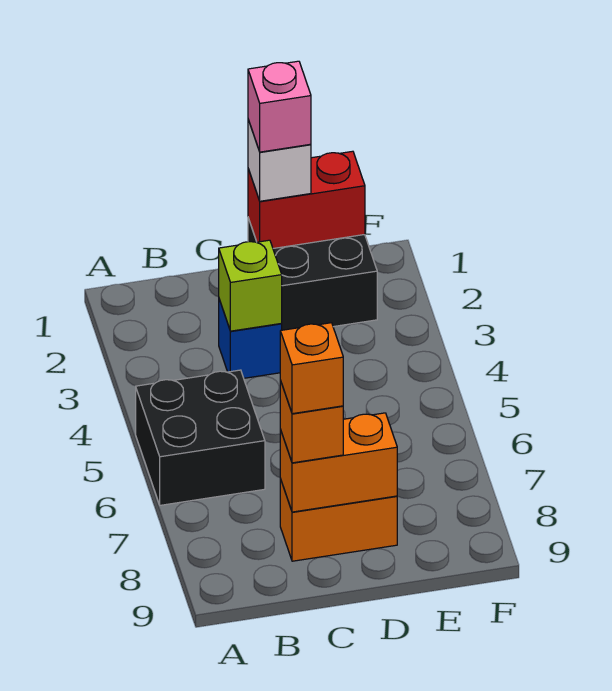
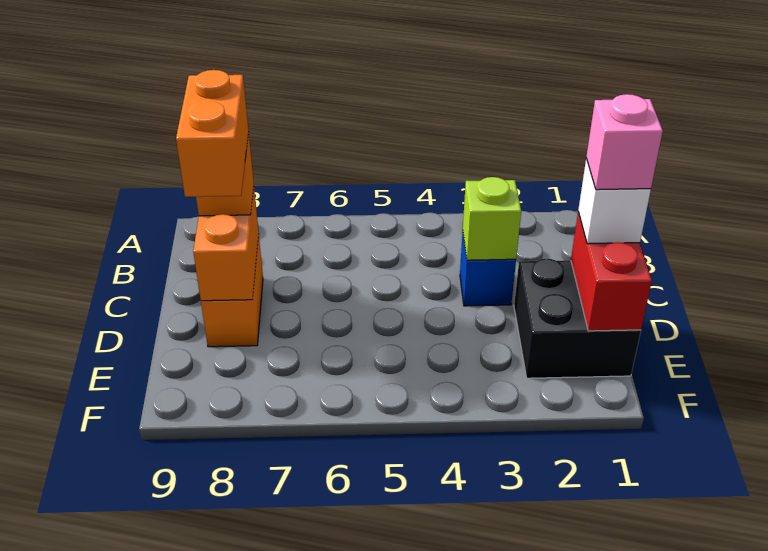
black brick A5:B6 level 1 -> none
orange brick C8 level 4 -> orange brick C8:D8 level 4

